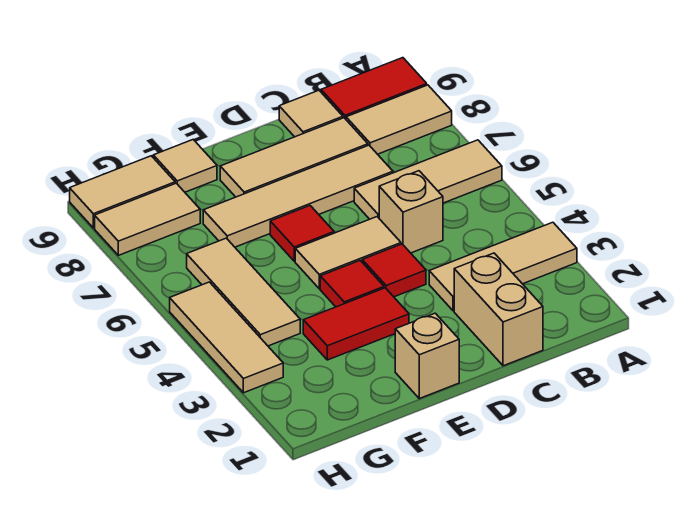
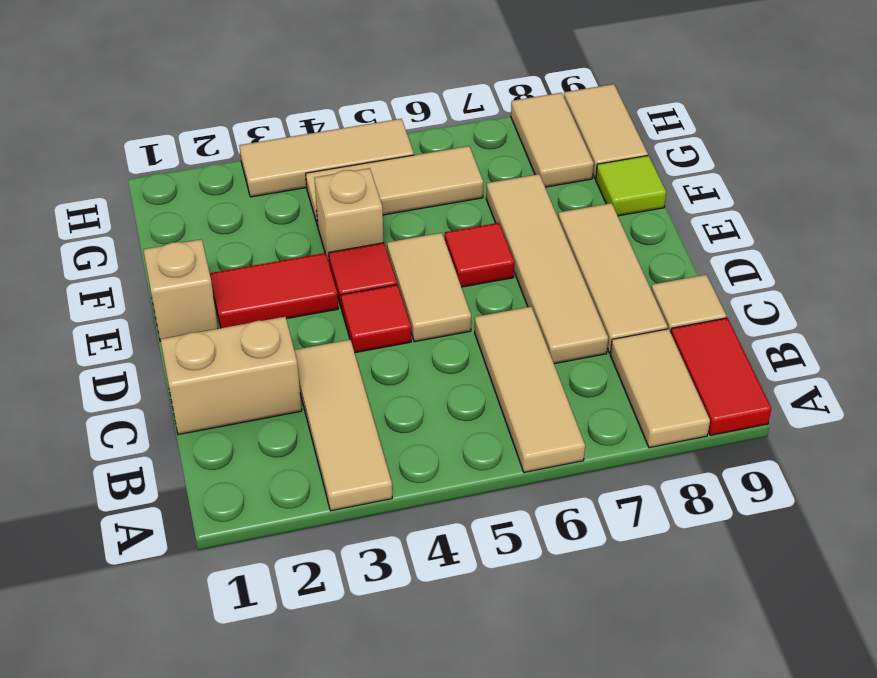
tan brick C5 level 1 -> tan brick F4 level 1
red tile E3:F3 level 1 -> red tile E2:E3 level 1
tan tile F9 level 1 -> lime tile F9 level 1

